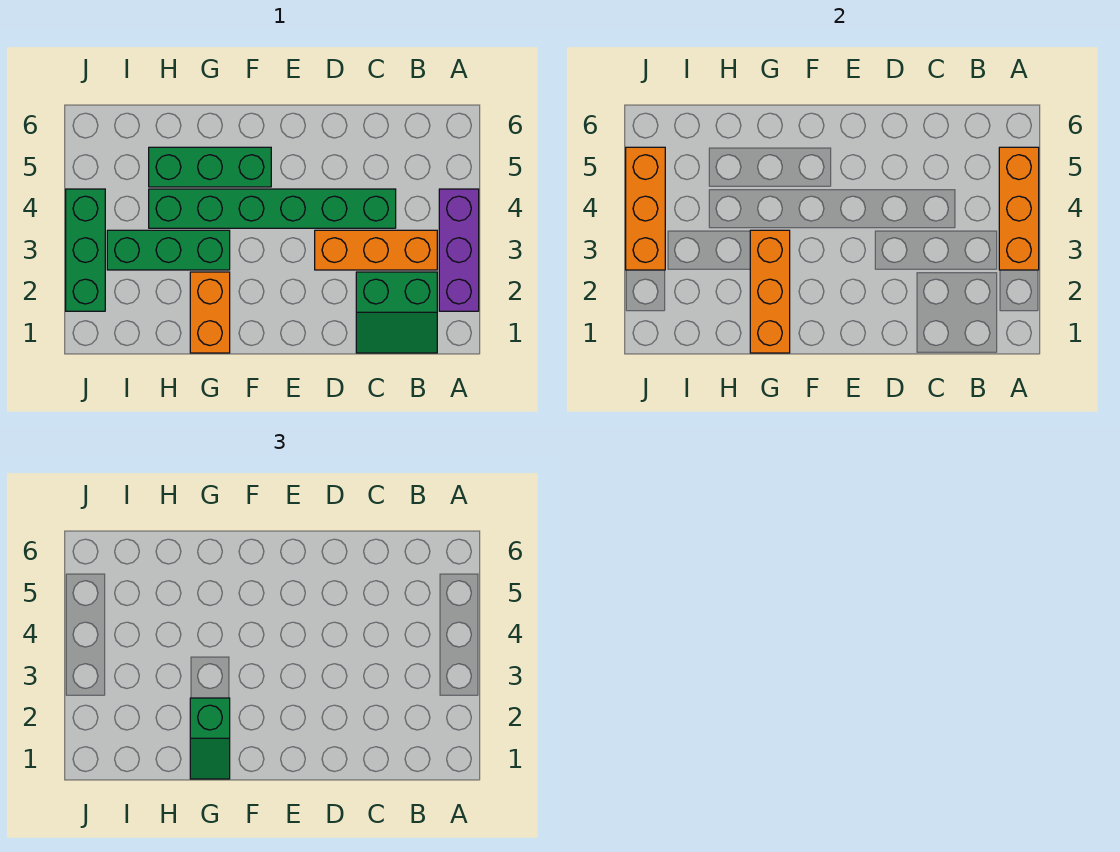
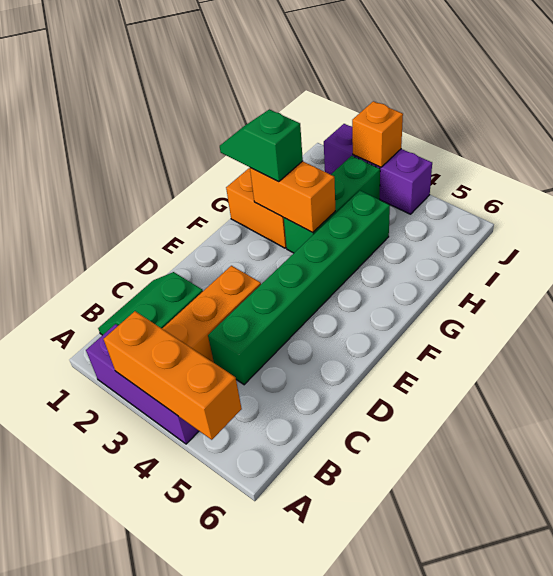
green brick F5:H5 level 1 -> none
orange brick G1:G3 level 2 -> orange brick G2:G3 level 2
green brick J2:J4 level 1 -> purple brick J2:J4 level 1
orange brick J3:J5 level 2 -> orange brick J3 level 2

